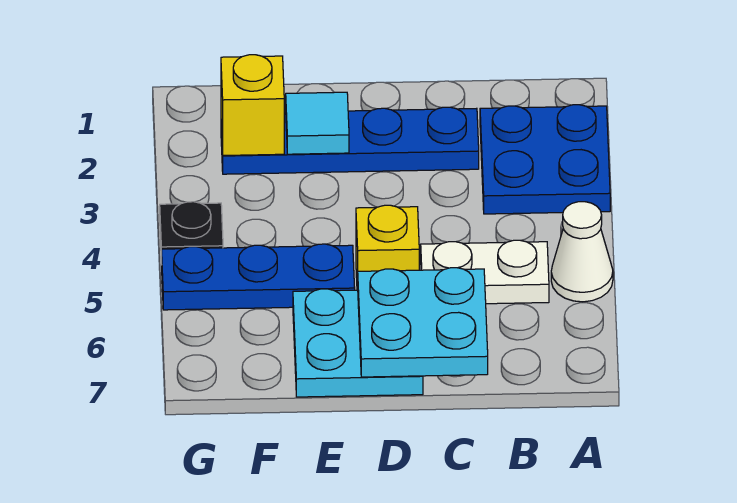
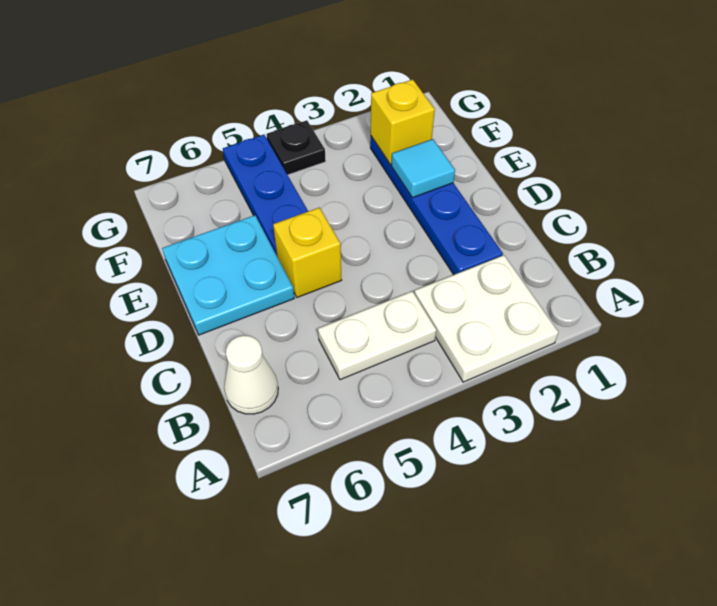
blue plate A2:B3 level 1 -> white plate A2:B3 level 1
white cone A5 level 1 -> white cone B7 level 1
white plate B5:C5 level 1 -> white plate B4:B5 level 1
cyan plate C6:D7 level 2 -> none

